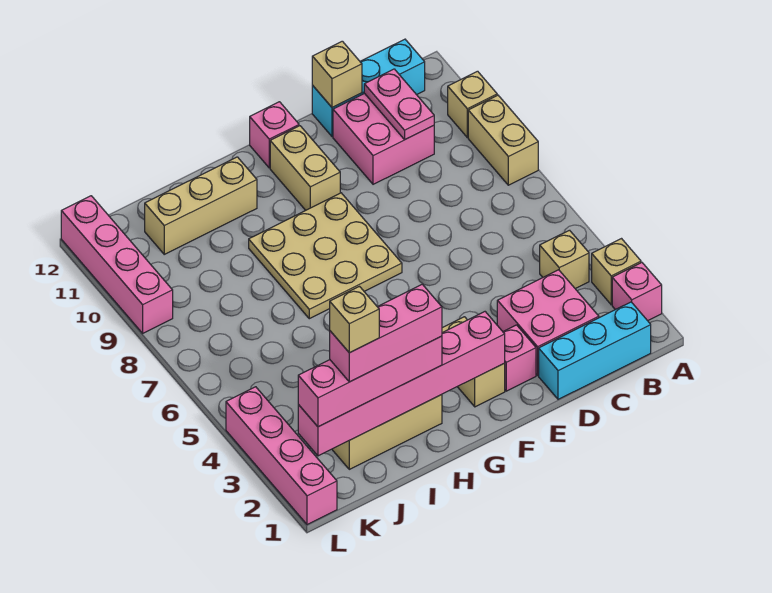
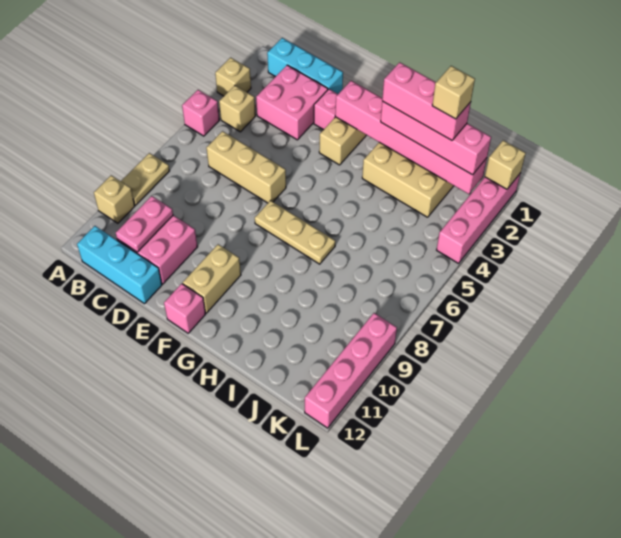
pink brick A2 level 1 -> pink brick A5 level 1
tan brick A8:A9 level 1 -> tan plate A8:A9 level 1
tan brick D12 level 2 -> tan brick L1 level 2
tan plate F7:H9 level 1 -> tan plate F7:H7 level 1
tan brick H11:J11 level 1 -> tan brick C6:E6 level 1

